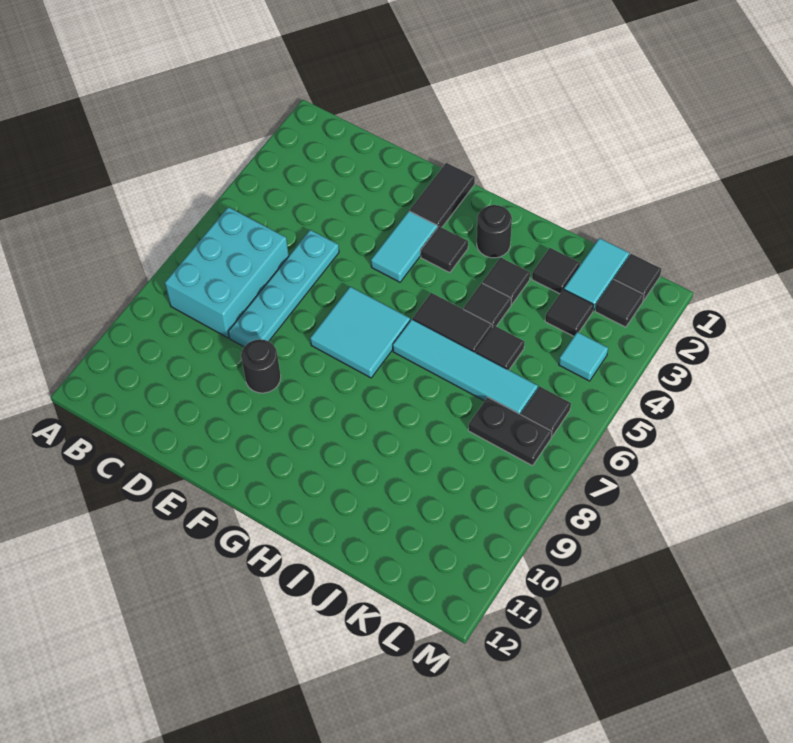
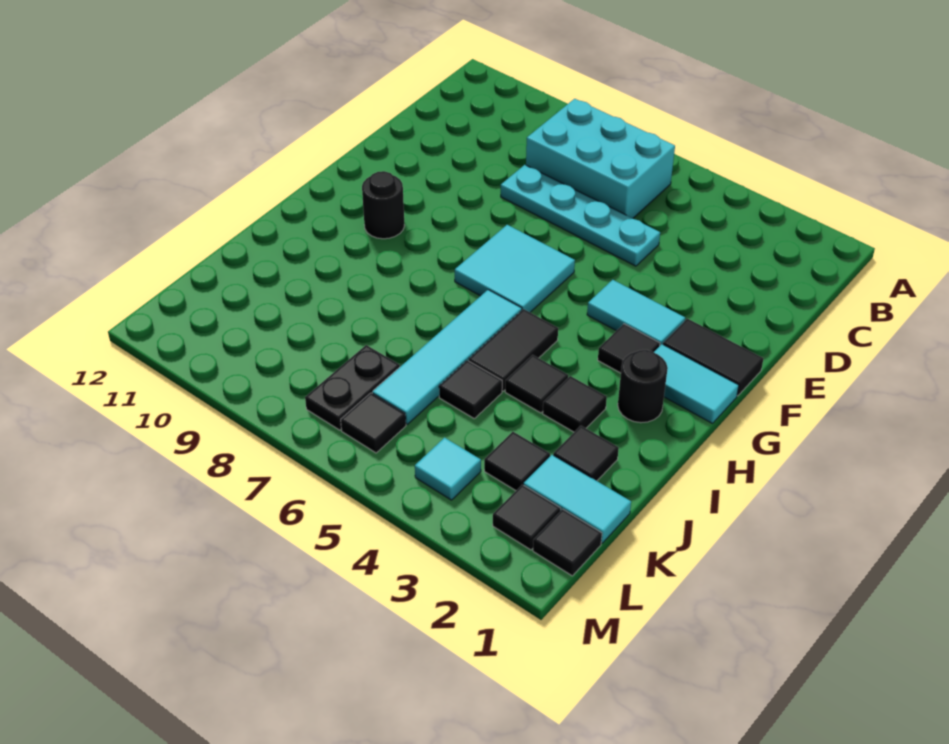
black round brick E9 level 1 -> black round brick G10 level 1
none -> cyan tile G1:G2 level 1

